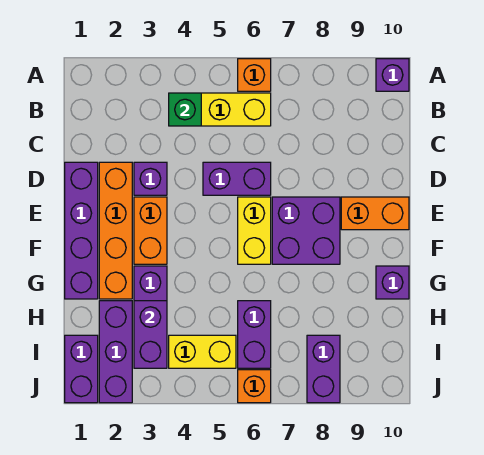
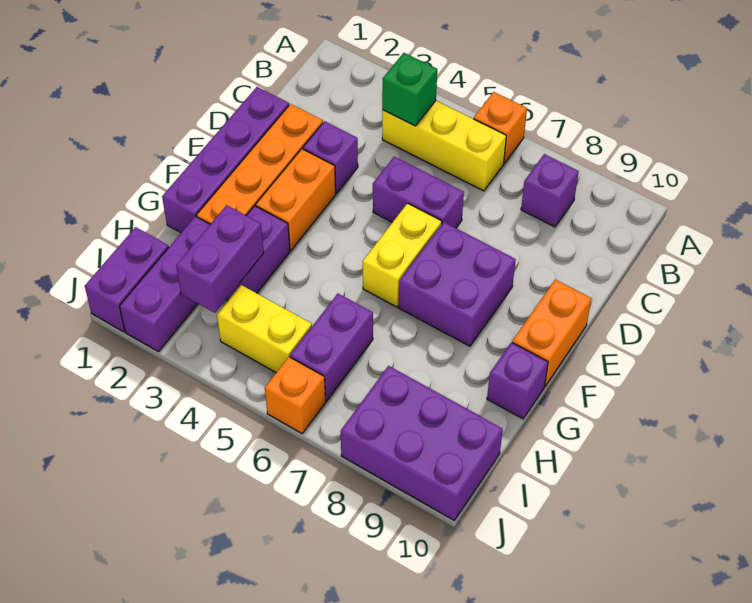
purple brick A10 level 1 -> purple brick B8 level 1
orange brick E9:E10 level 1 -> orange brick E10:F10 level 1
purple brick I8:J8 level 1 -> purple brick I8:J10 level 1

